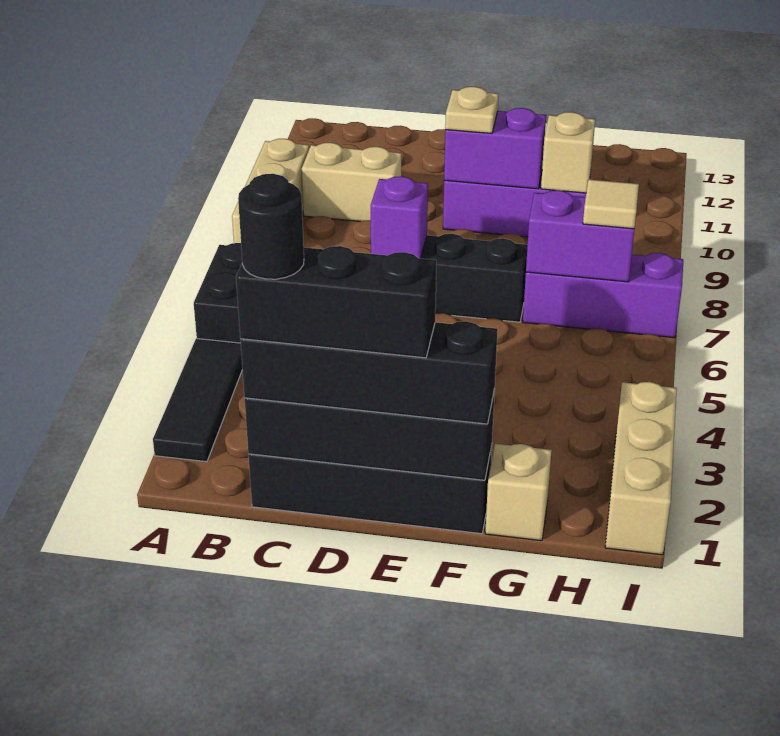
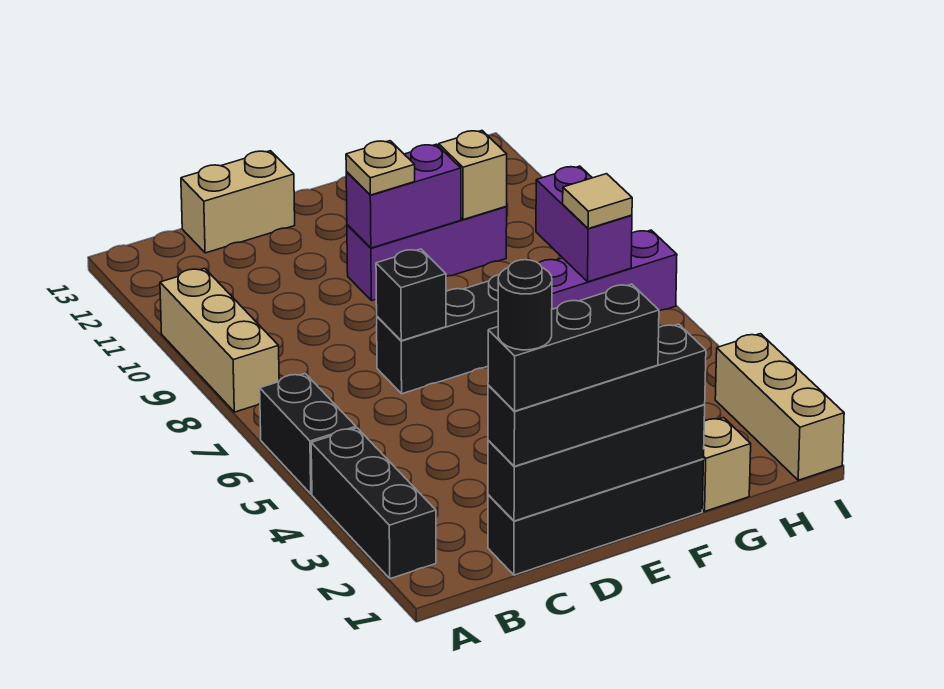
black tile A2:A4 level 1 -> black brick A2:A4 level 1
tan brick B10:C10 level 1 -> tan brick C13:D13 level 1
purple brick D7 level 2 -> black brick D7 level 2
purple brick G7:H7 level 2 -> purple brick H7:H8 level 2

